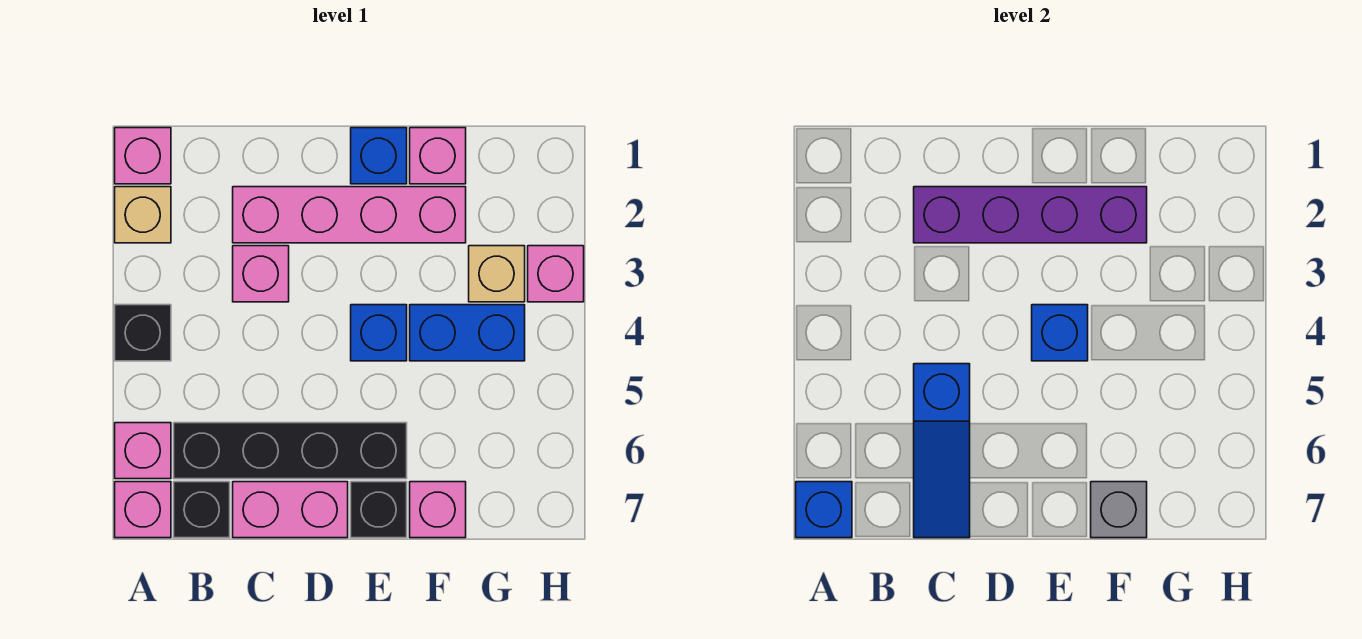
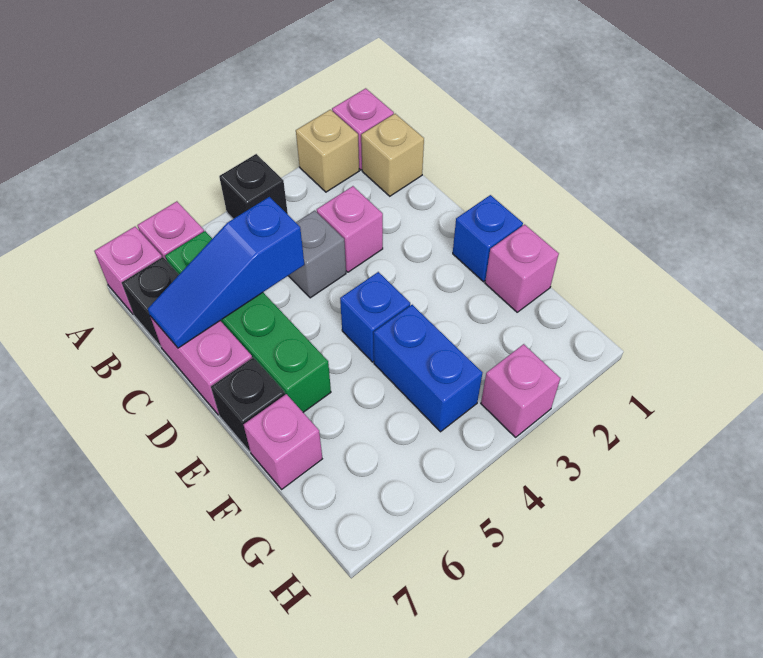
blue brick A7 level 2 -> none
black brick B6:E6 level 1 -> green brick B6:E6 level 1
pink brick C2:F2 level 1 -> none
purple brick C2:F2 level 2 -> none
blue brick E4 level 2 -> none
grey brick F7 level 2 -> grey brick C4 level 1
tan brick G3 level 1 -> tan brick B1 level 1

